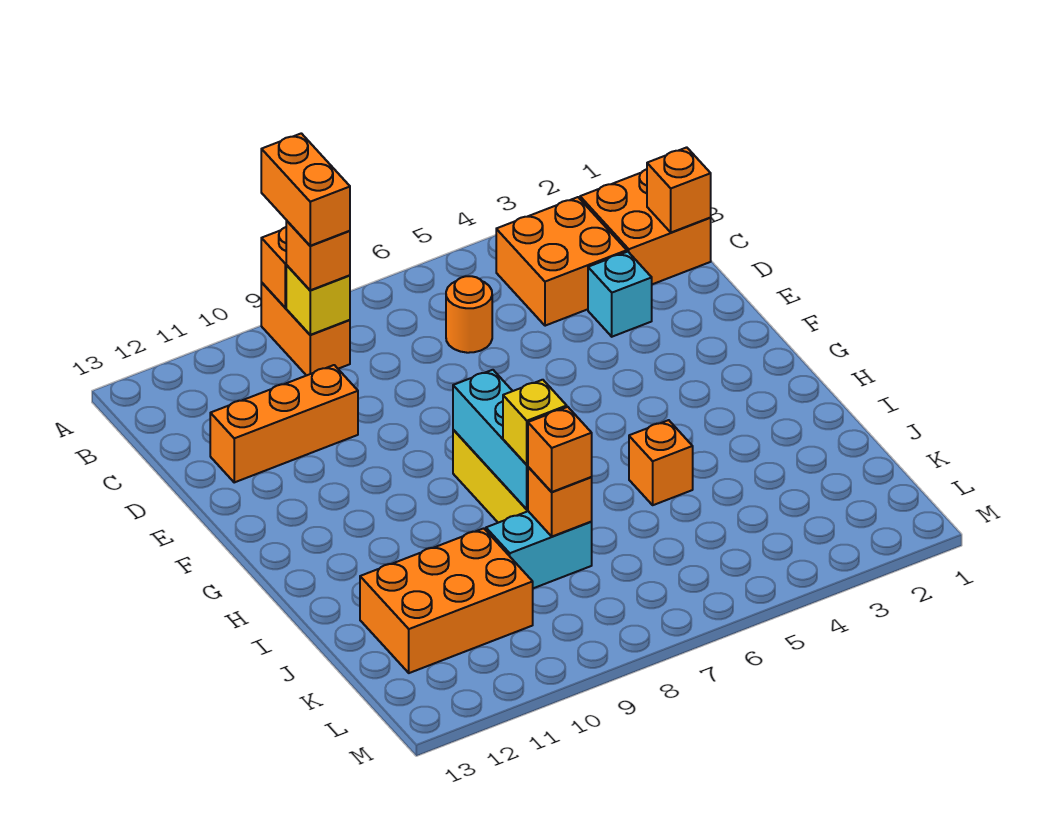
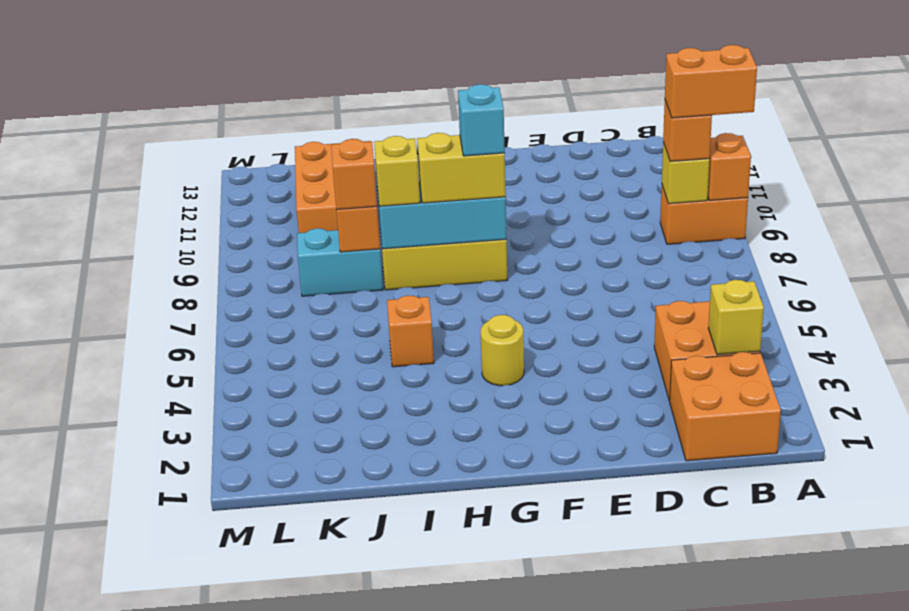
none -> yellow brick B3 level 2
orange brick C1 level 2 -> none
orange round brick C6 level 1 -> none
cyan brick D3 level 1 -> cyan brick G8 level 4
orange brick D10:D12 level 1 -> none
none -> yellow round brick G4 level 1
none -> yellow brick G8:H8 level 3
cyan brick J8:J9 level 1 -> cyan brick J8:K8 level 1

